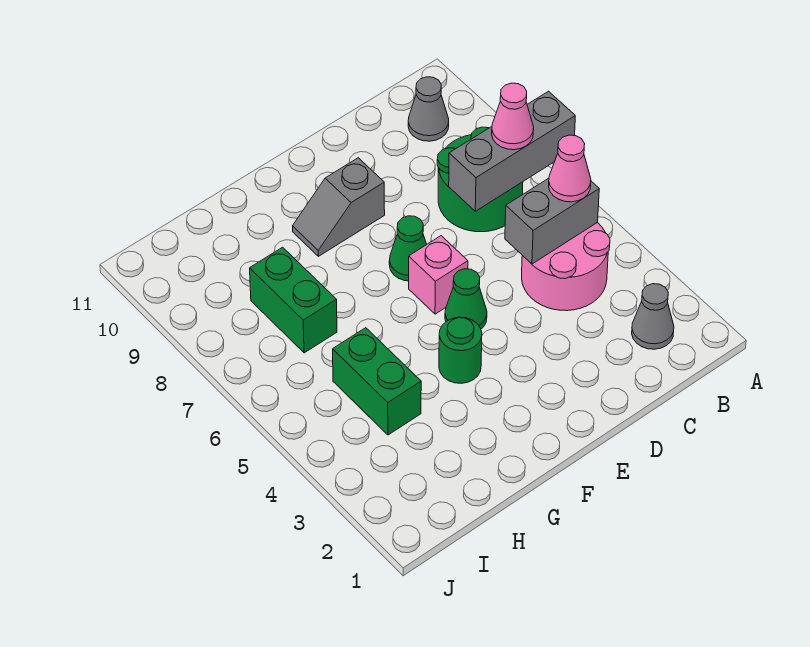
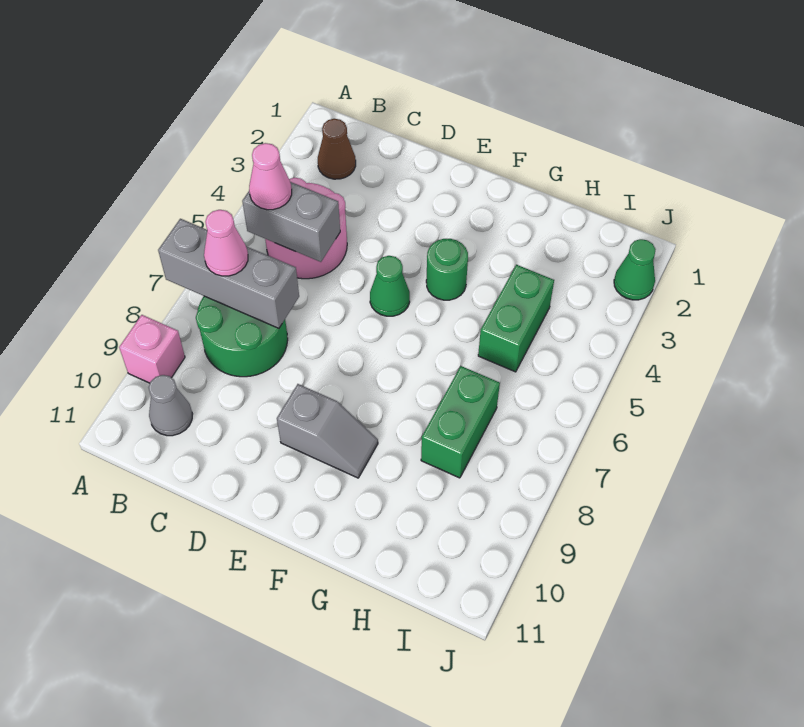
grey cone B2 level 1 -> brown cone B2 level 1
pink brick E6 level 1 -> pink brick A9 level 1
green cone E7 level 1 -> green cone J2 level 1

